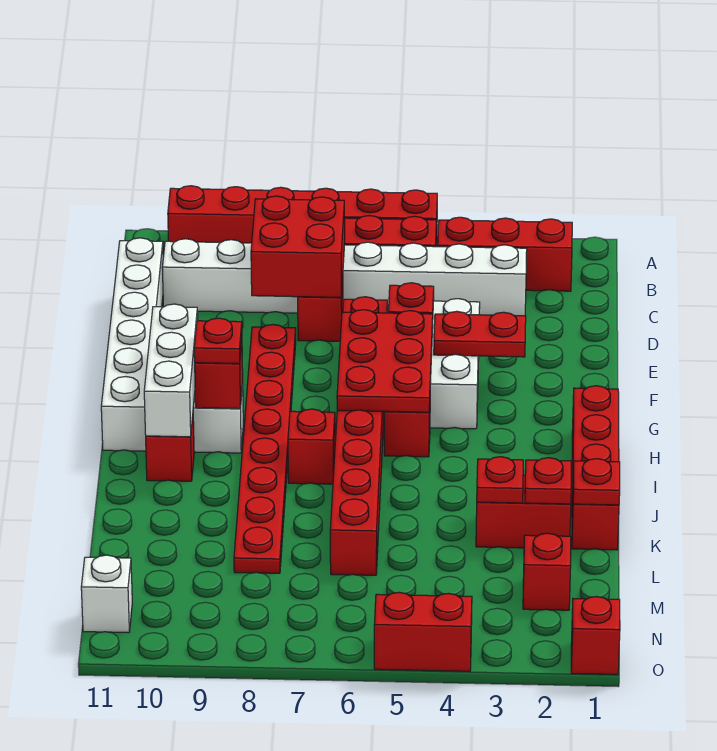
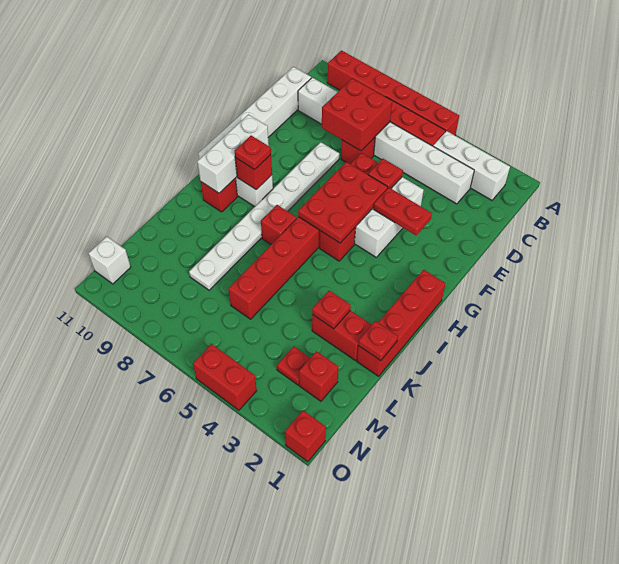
red brick B2:B4 level 1 -> white brick B2:B4 level 1
red plate E8:L8 level 1 -> white plate E8:L8 level 1
red plate K2 level 2 -> red plate M3 level 1

